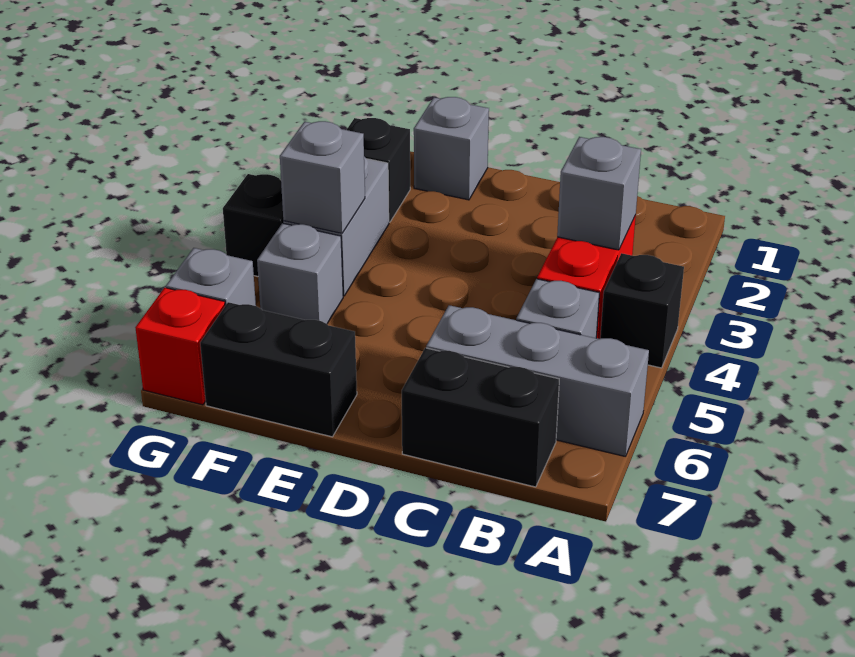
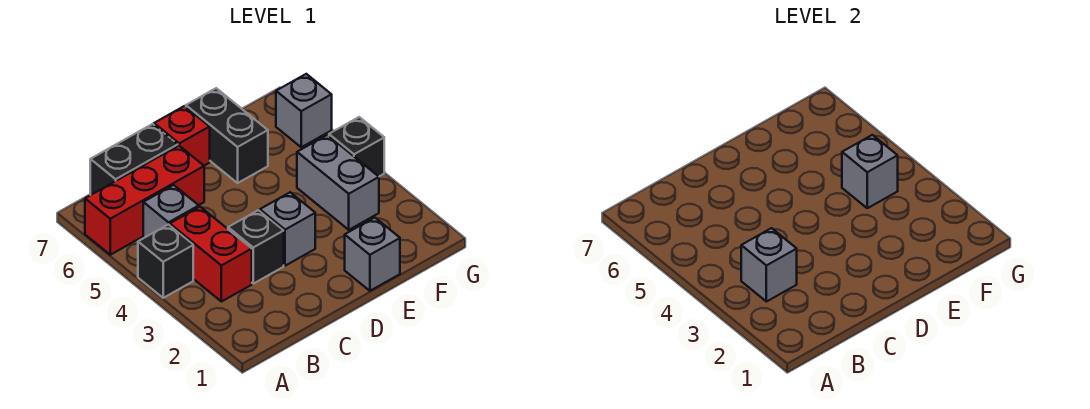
grey brick A6:C6 level 1 -> red brick A6:C6 level 1
black brick E7:F7 level 1 -> black brick E6:E7 level 1
black brick F2 level 1 -> black brick C3 level 1
grey brick F5 level 1 -> grey brick D3 level 1
red brick G7 level 1 -> red brick D7 level 1

